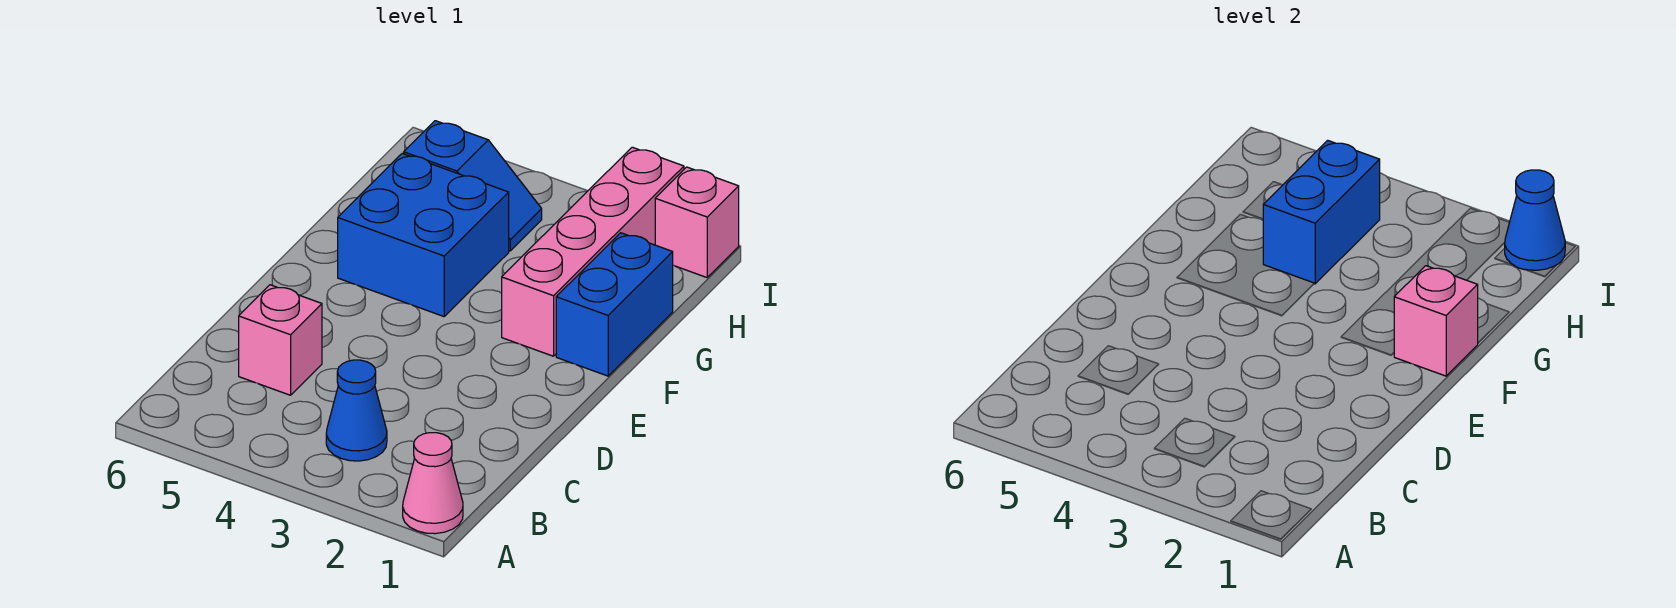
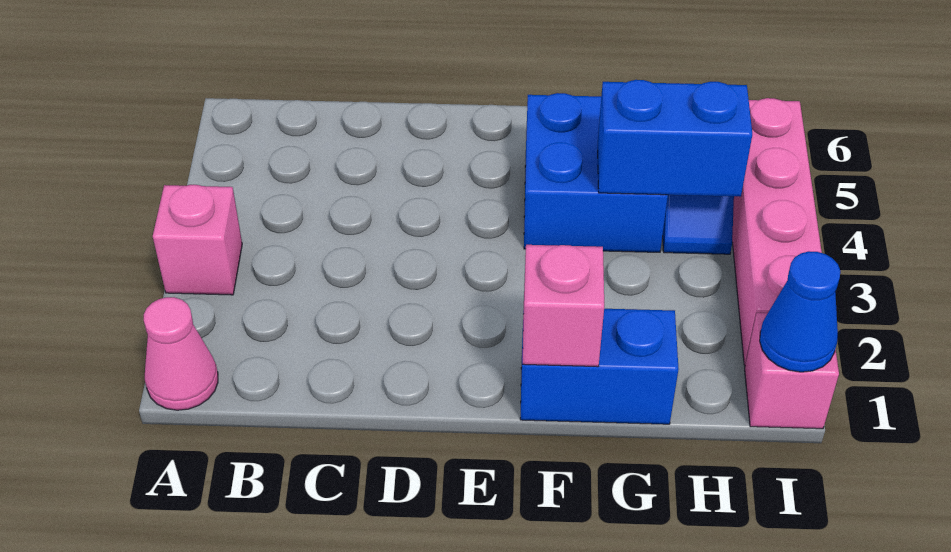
blue cone B3 level 1 -> none
pink brick C5 level 1 -> pink brick A3 level 1
pink brick F2:I2 level 1 -> pink brick I2:I5 level 1

